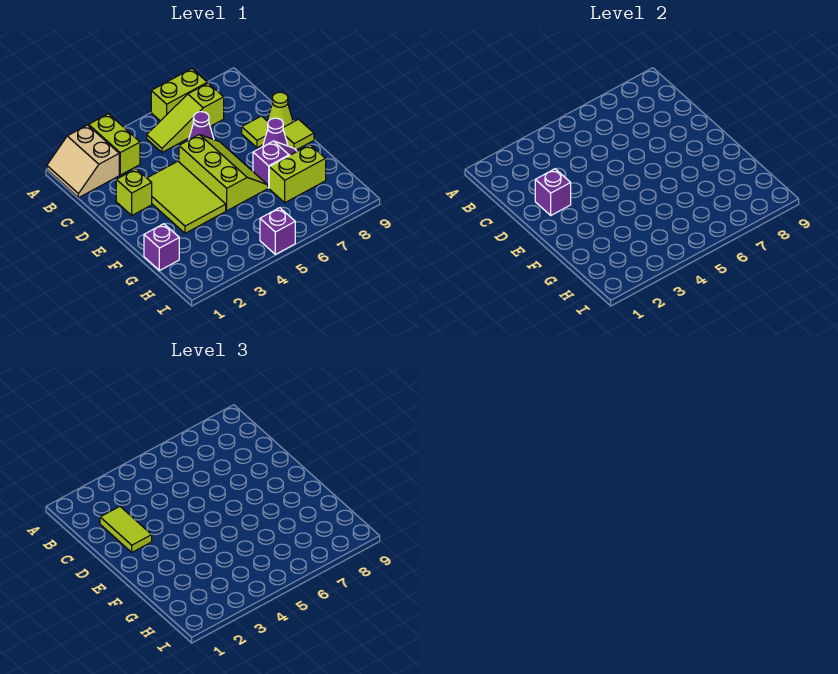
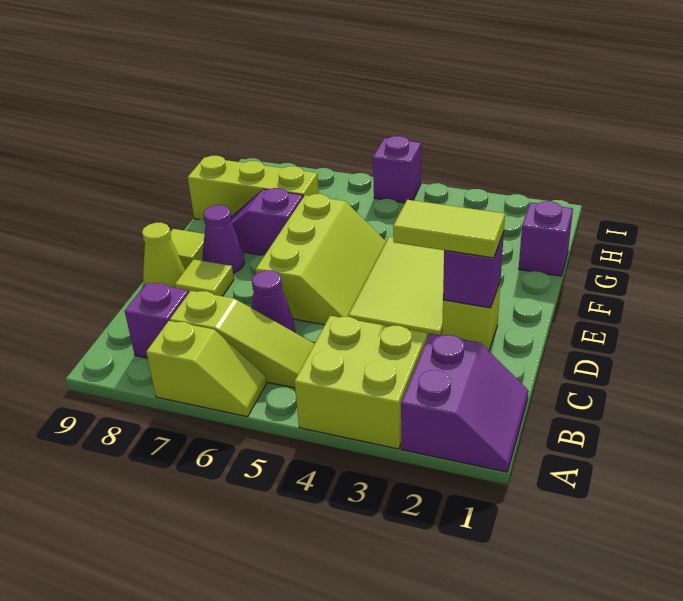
tan slope A1:B2 level 1 top 2 -> purple slope A1:B2 level 1 top 2
lime brick A3:B3 level 1 -> lime brick A3:B4 level 1
lime brick A6:A7 level 1 -> lime slope A6:A7 level 1 top 7
none -> purple brick B8 level 1
lime tile C2:D2 level 3 -> lime tile D2:D3 level 3
lime slope D5:F6 level 1 top 5 -> lime slope D5:F6 level 1 top 6
lime brick G7:G8 level 1 -> lime brick G7:G9 level 1

